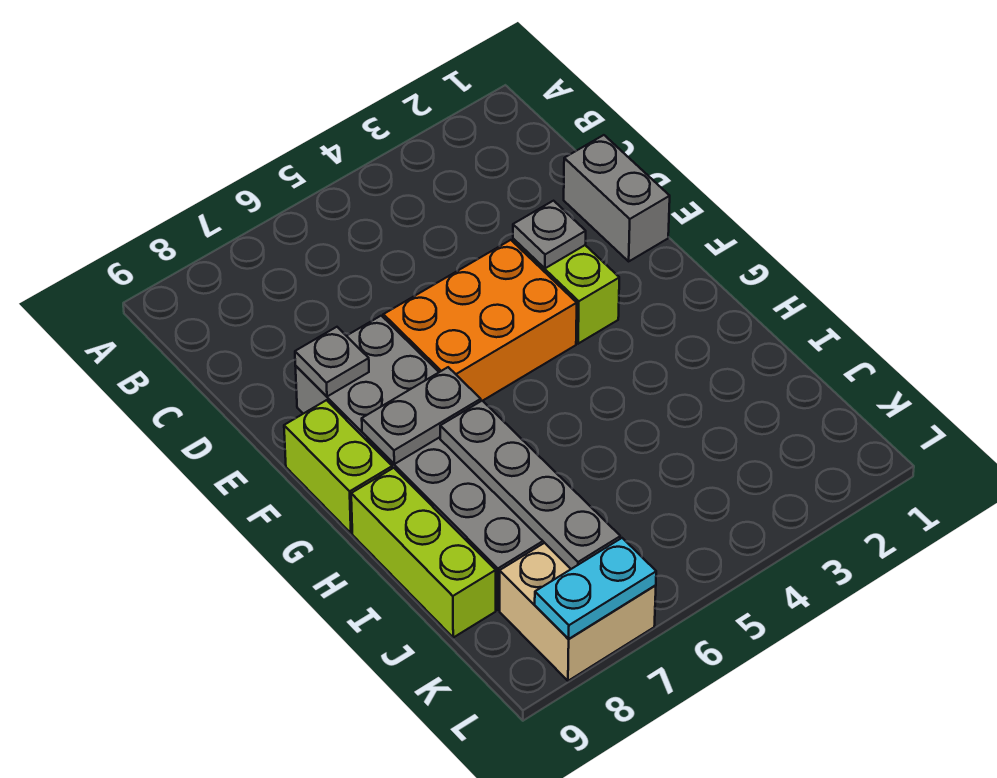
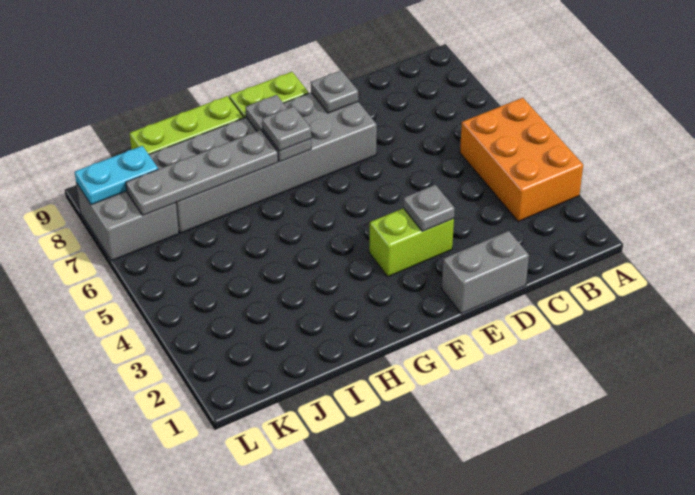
orange brick E4:F6 level 1 -> orange brick A3:B5 level 1
none -> grey plate G7 level 3
tan brick K7:L8 level 1 -> grey brick K7:L8 level 1
cyan plate L7:L8 level 2 -> cyan plate K8:L8 level 2

